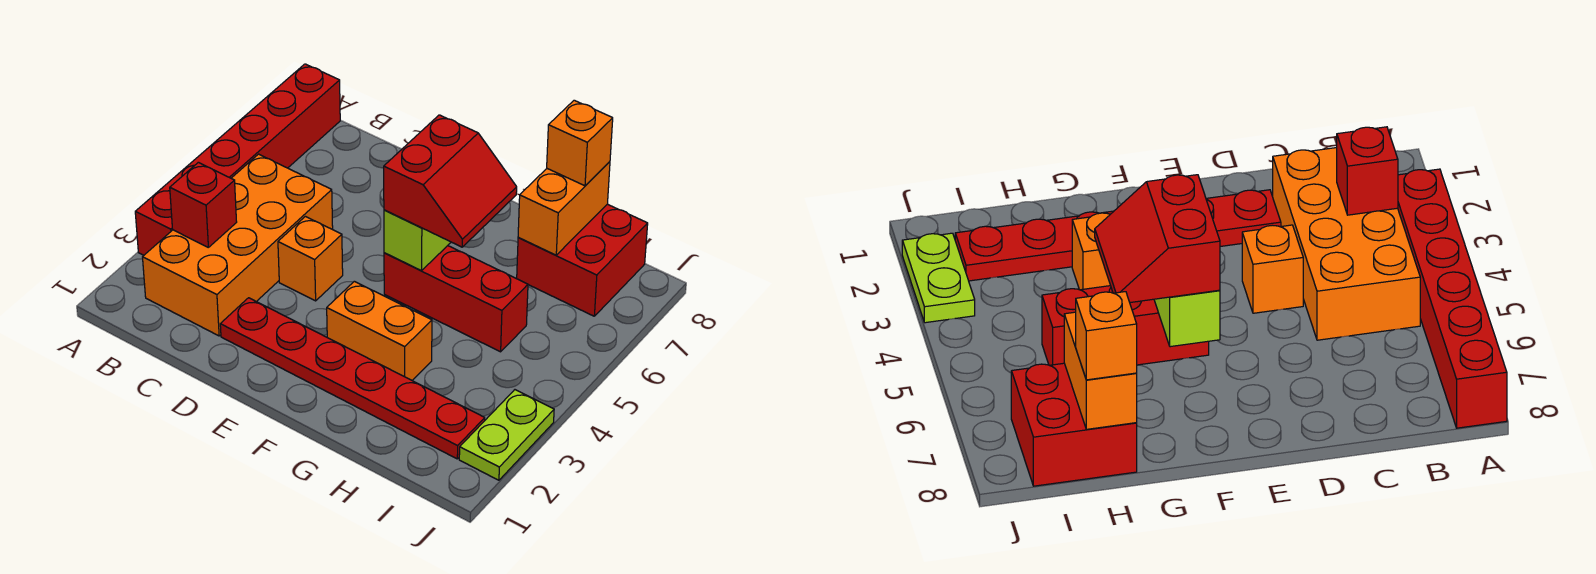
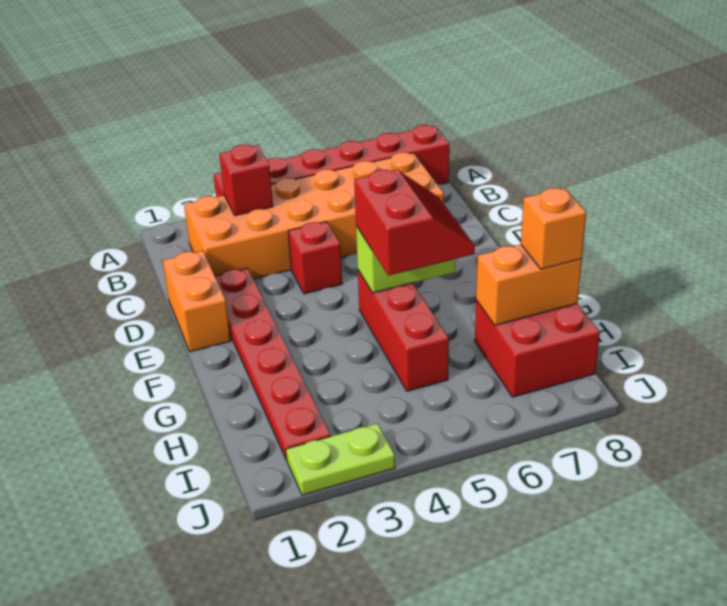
orange brick B2:C5 level 1 -> orange brick B2:C7 level 1
orange brick D4 level 1 -> red brick D4 level 1
orange brick F3:G3 level 1 -> orange brick D1:E1 level 1
red slope F5:G6 level 3 top F -> red slope F5:G6 level 3 top 5

